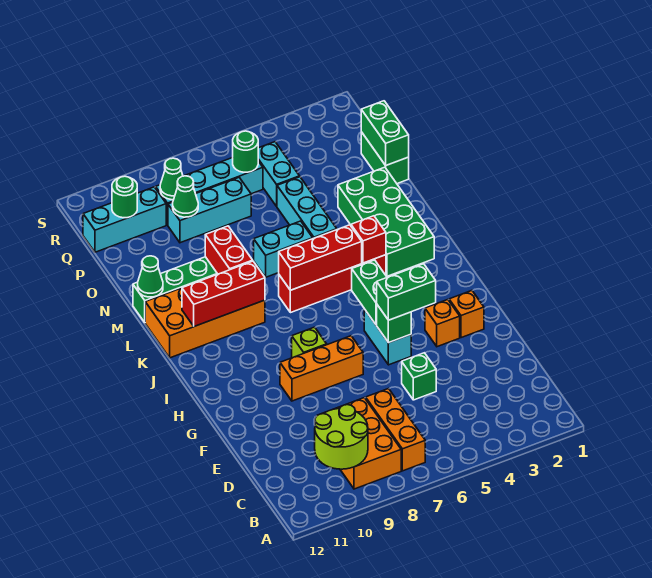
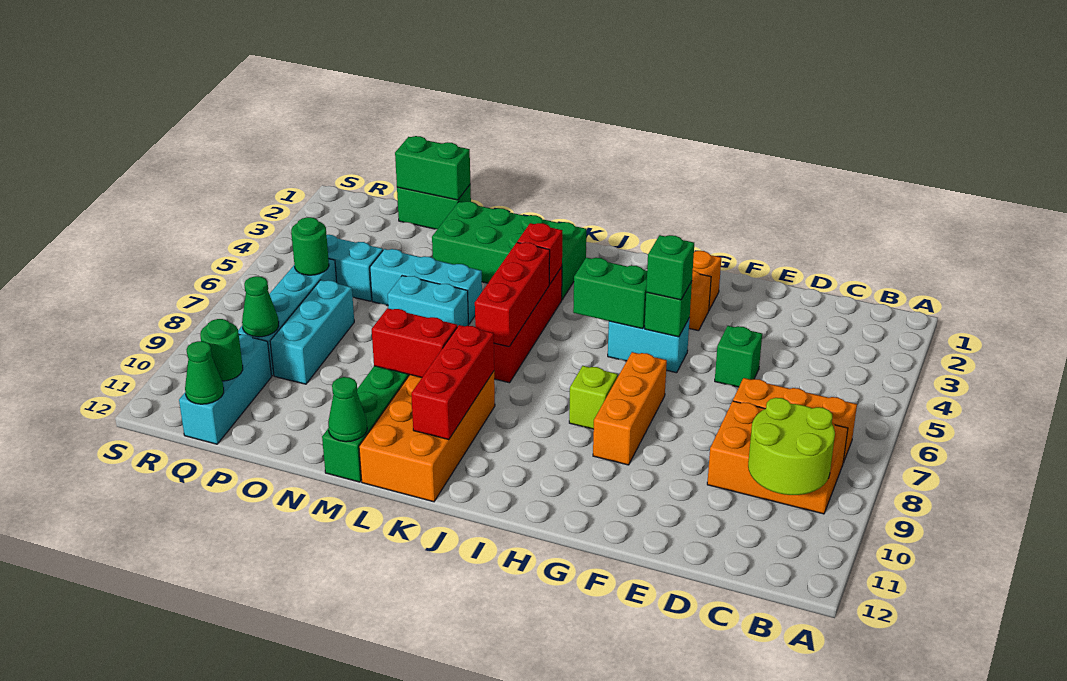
green brick G4:G5 level 3 -> green brick G5 level 3
cyan brick M6:M7 level 1 -> cyan brick M6:N6 level 1
green cone P9 level 2 -> green cone Q12 level 2

